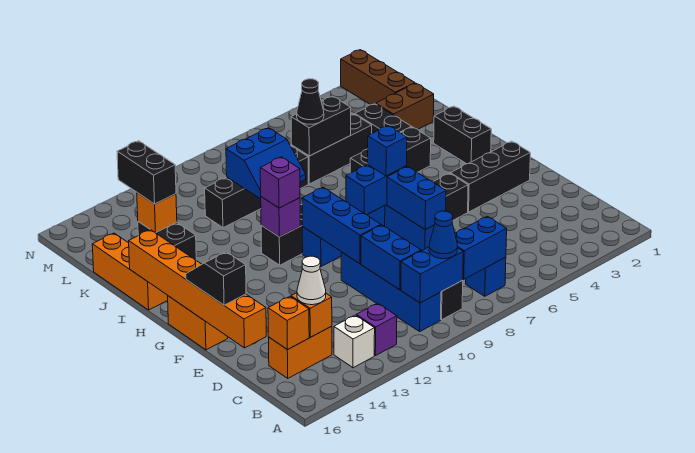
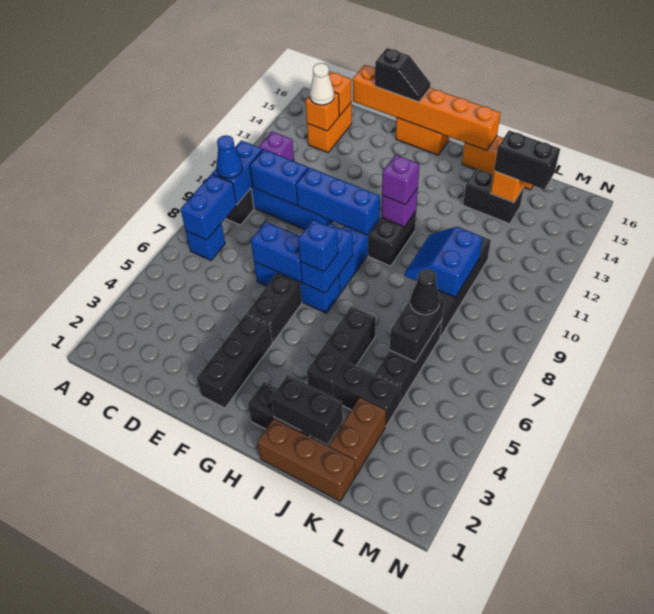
white brick B13 level 1 -> none
none -> black brick I2:J2 level 2
brown brick L2:N2 level 1 -> brown brick I1:K1 level 1

